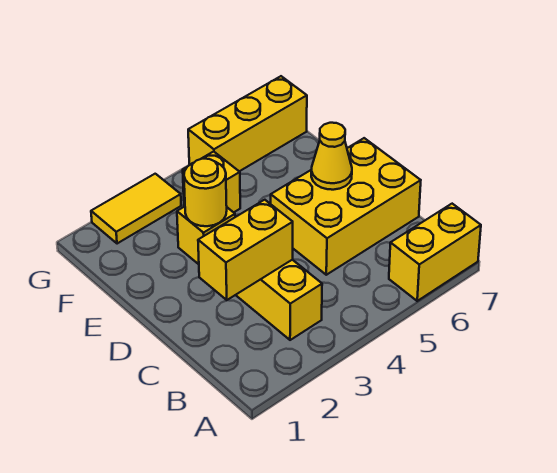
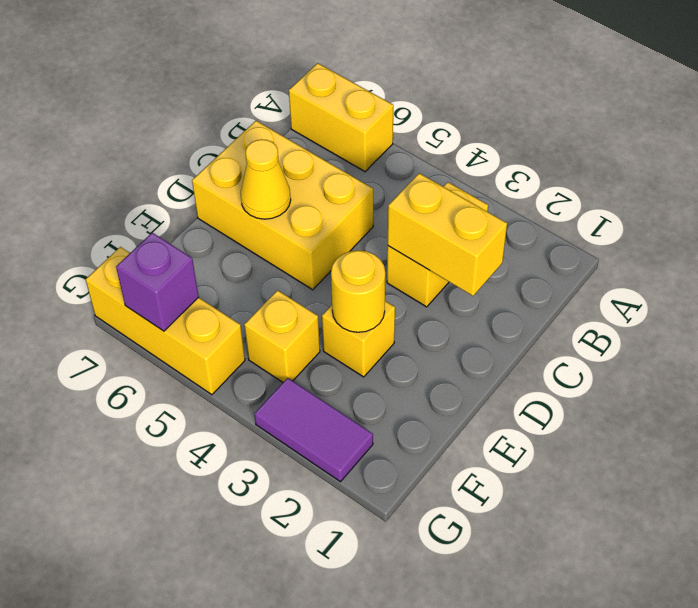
yellow tile G2:G3 level 1 -> purple tile G2:G3 level 1
none -> purple brick G6 level 2

